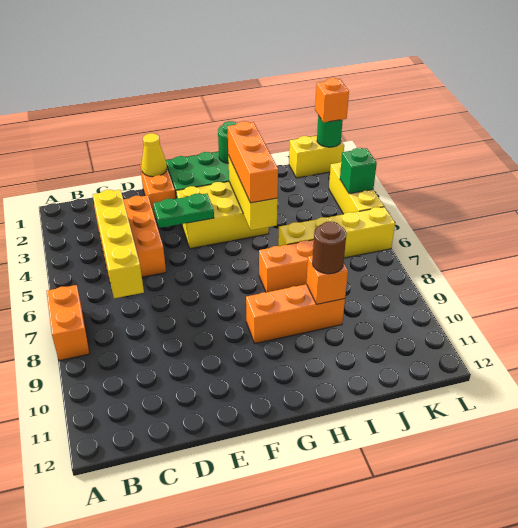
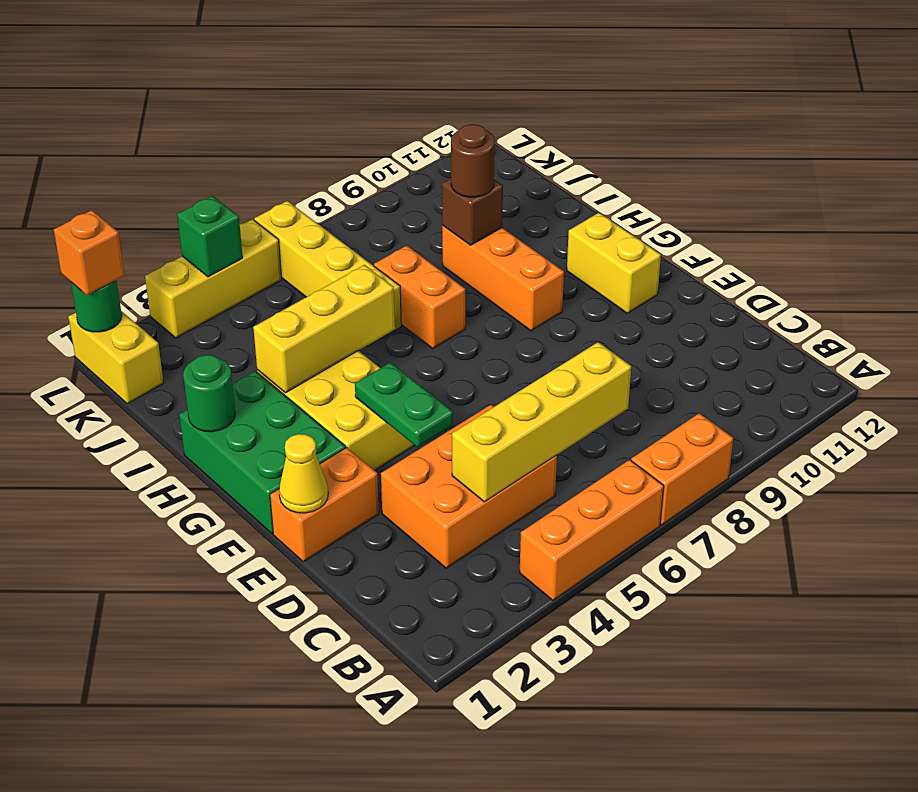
none -> yellow brick F11:G11 level 1
orange brick H3:H5 level 3 -> orange brick A4:A6 level 1
orange brick I9 level 2 -> brown brick I9 level 2

